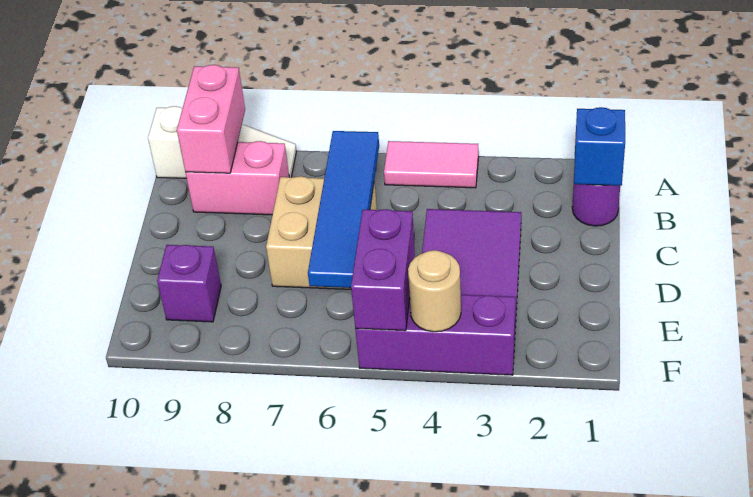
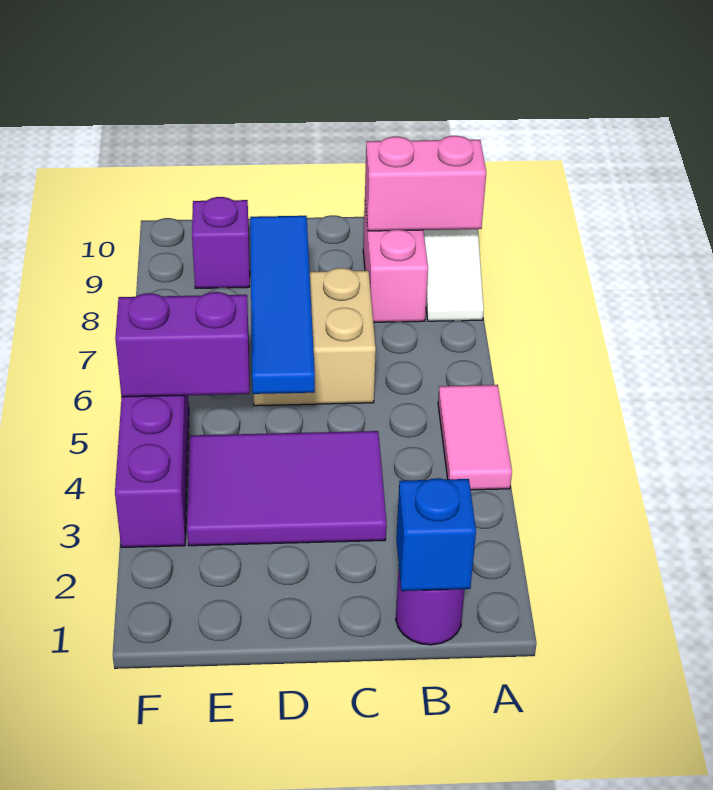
blue tile B6:E6 level 2 -> blue tile D5:D8 level 2
tan round brick F4 level 2 -> none

